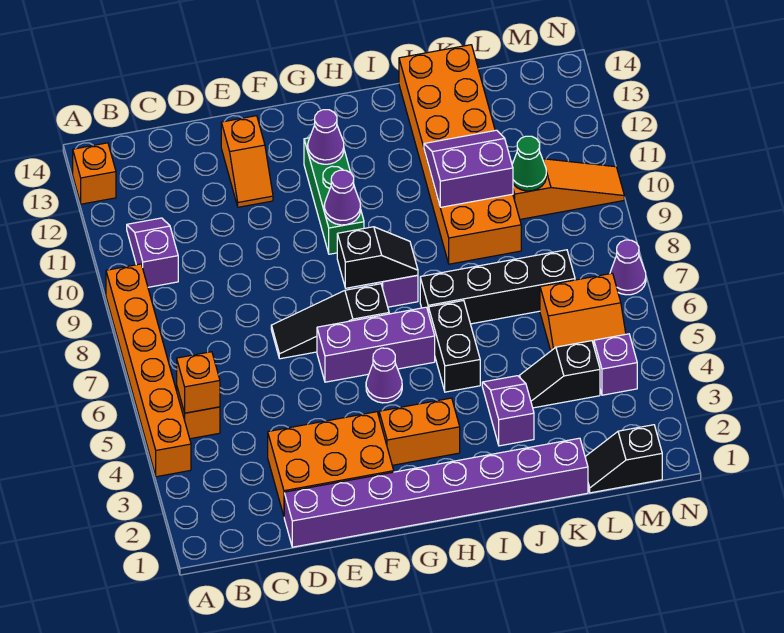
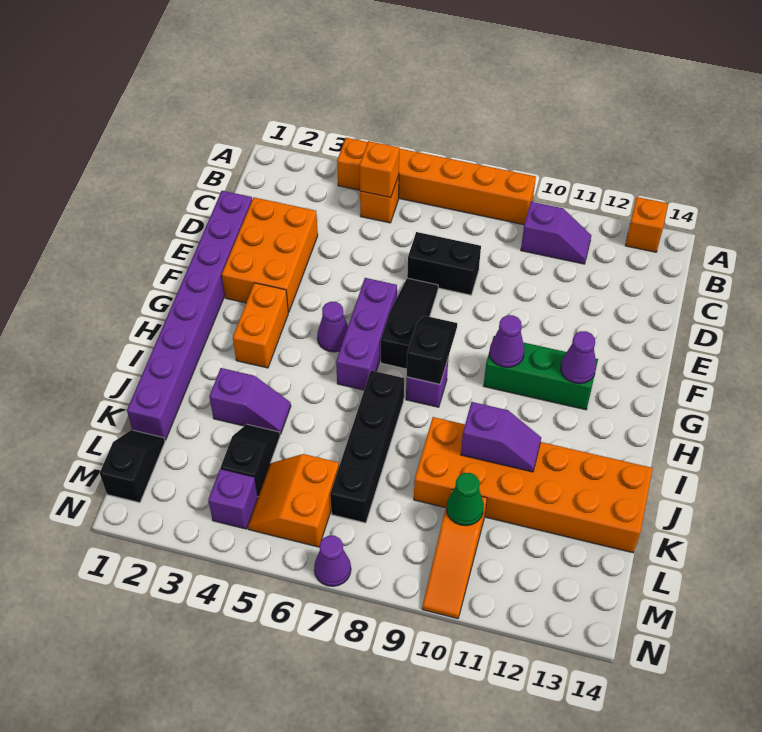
orange slope E12:E13 level 1 top 13 -> none
black slope G8:H8 level 2 top G -> black slope G8:H8 level 2 top H
black brick I5:I6 level 1 -> black brick D7:D8 level 1
purple slope J10:K11 level 2 top 10 -> purple slope J10:J11 level 2 top 10

